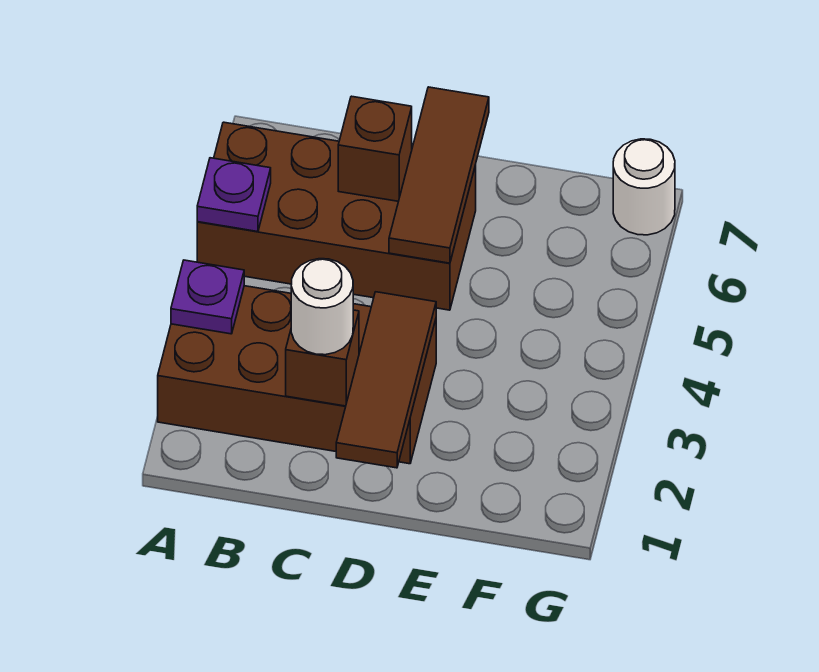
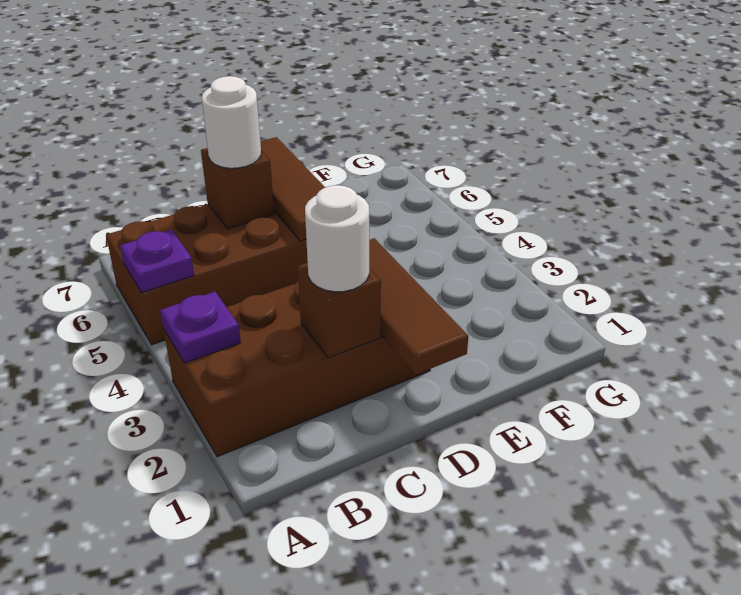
white round brick G7 level 1 -> white round brick C6 level 3

